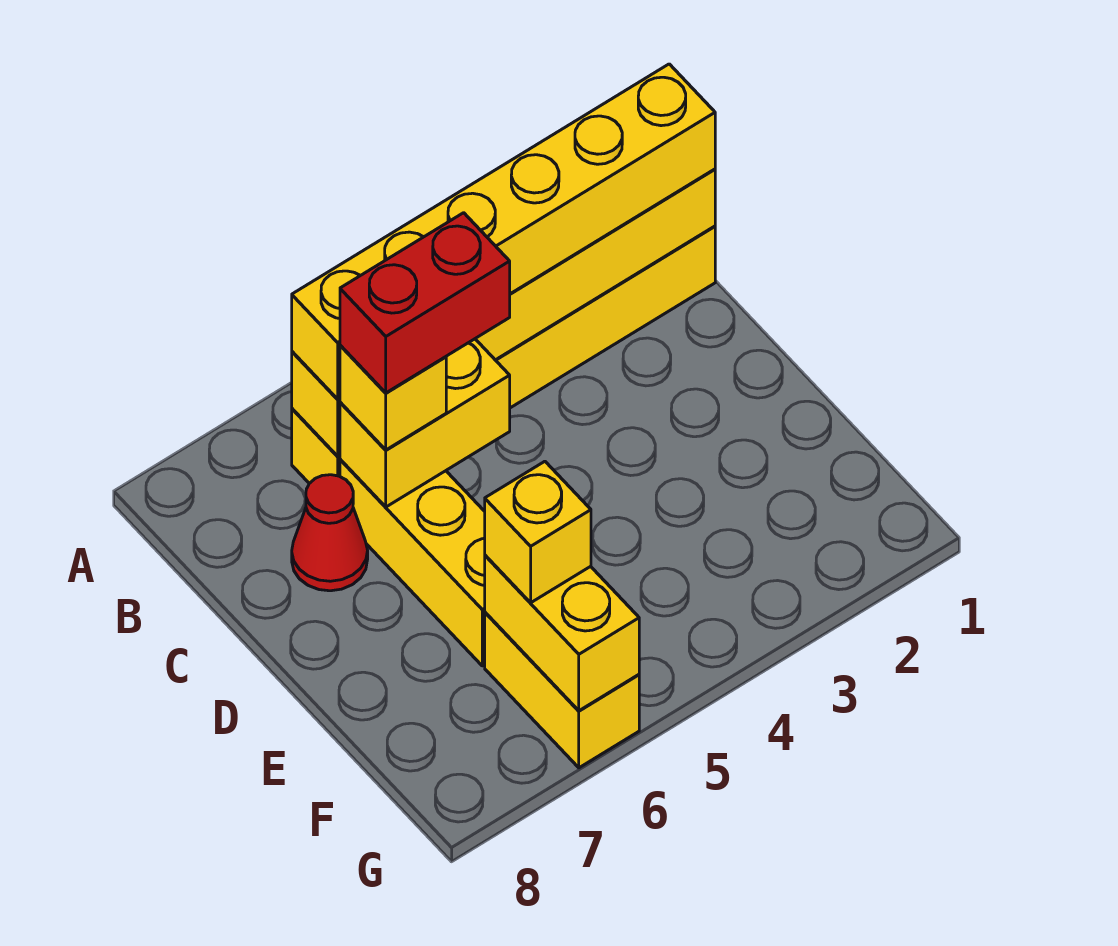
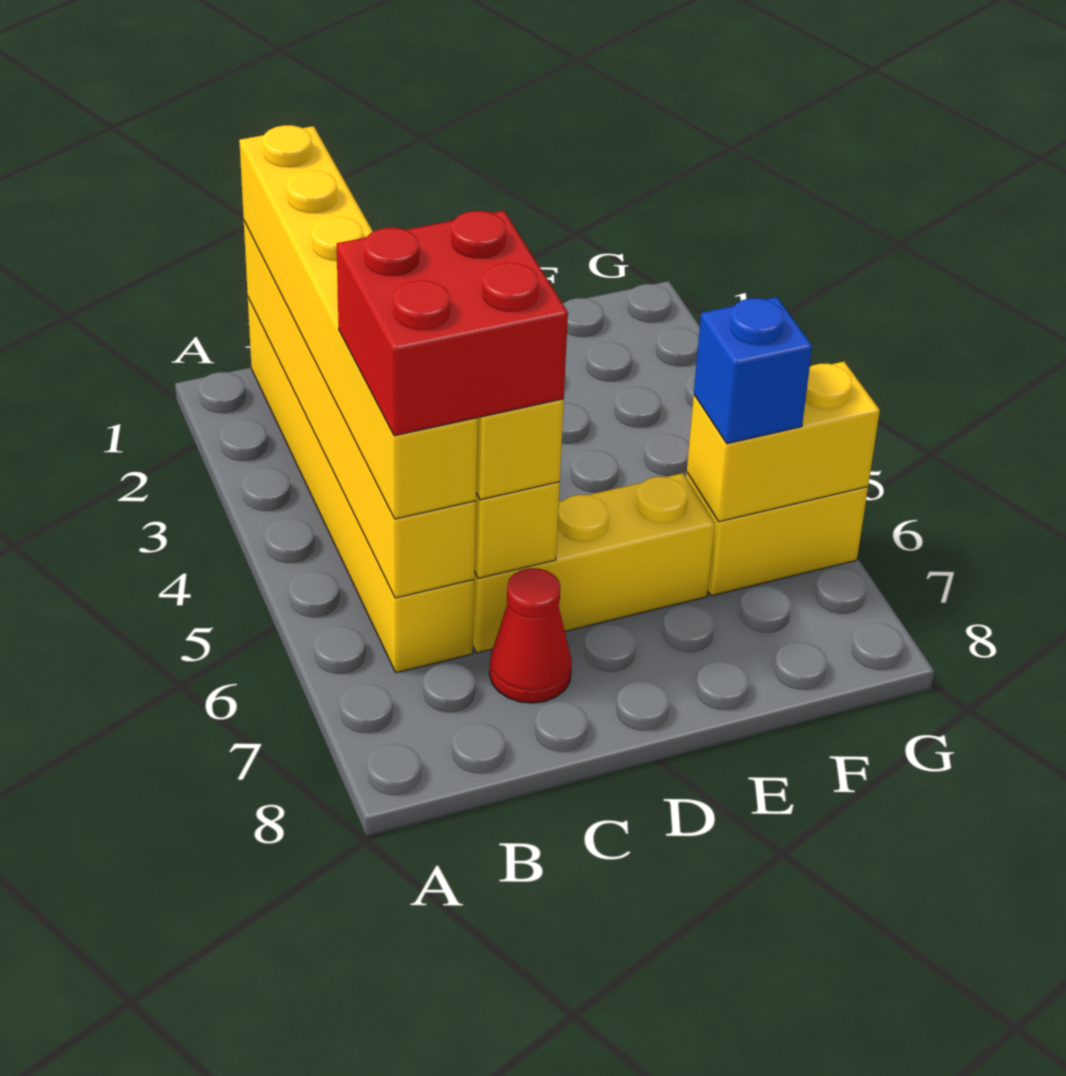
red brick C5:C6 level 4 -> red brick B5:C6 level 4
yellow brick F6 level 3 -> blue brick F6 level 3

